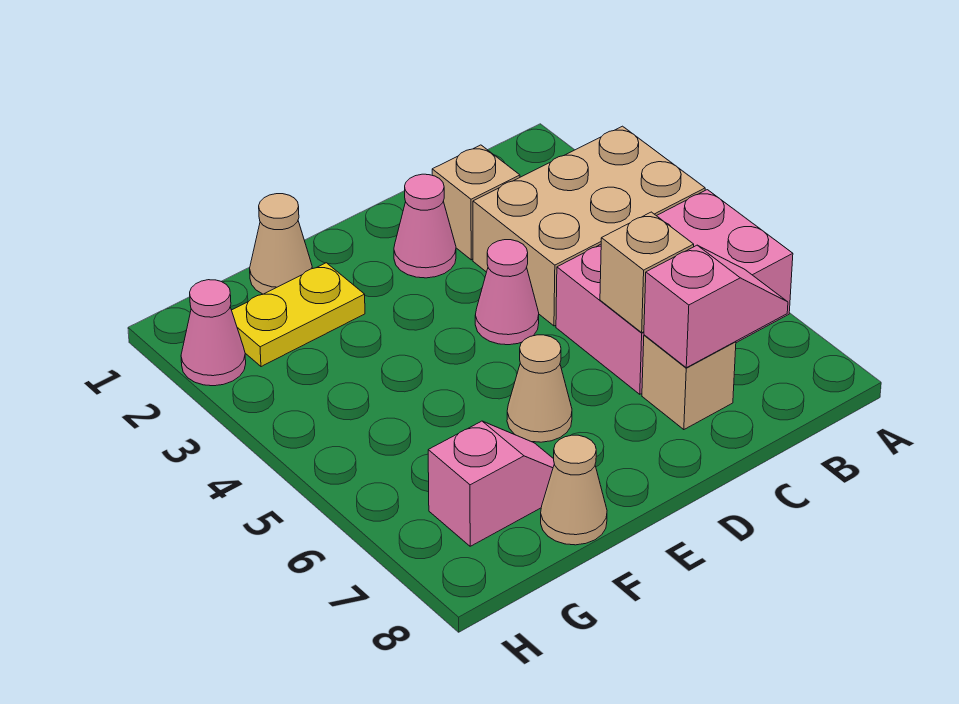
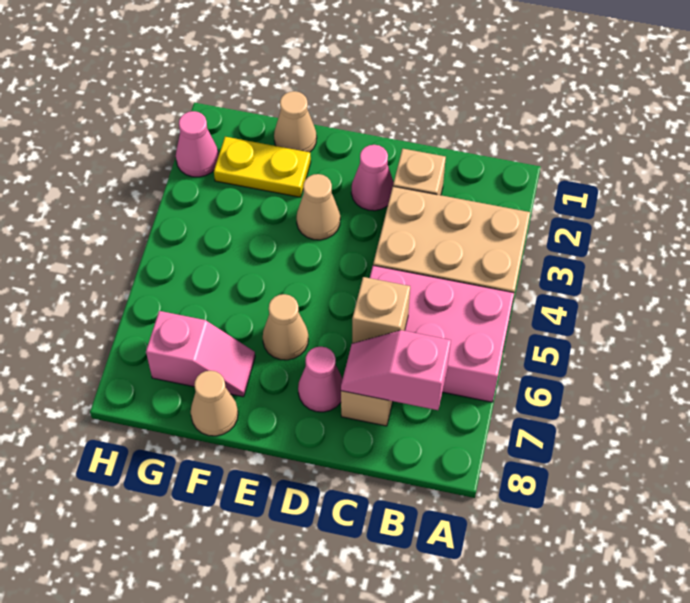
pink slope B7:C7 level 2 top C -> pink slope B7:C7 level 2 top B
pink cone D4 level 1 -> pink cone D7 level 1
none -> tan cone E3 level 1

